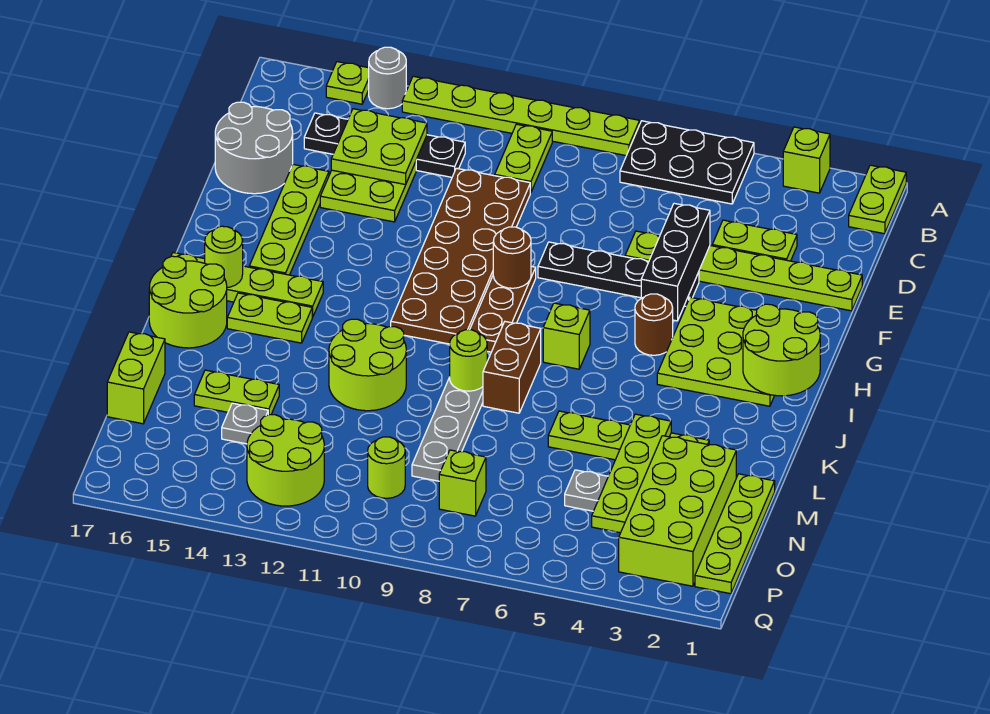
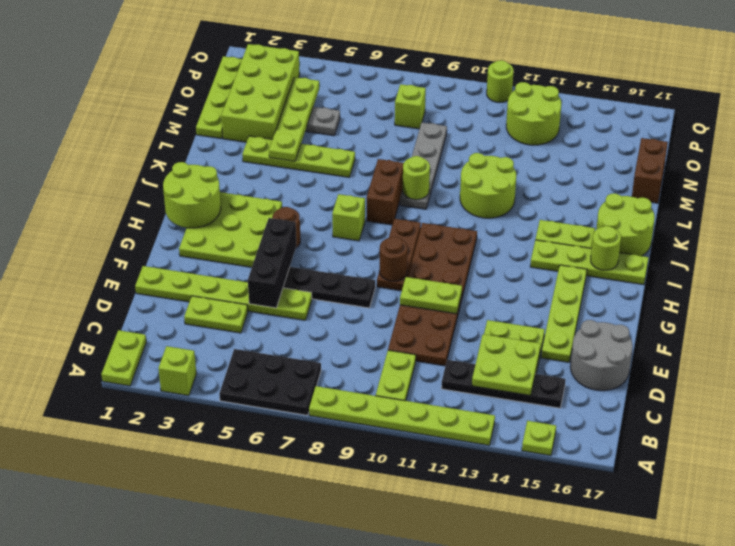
grey round brick A14 level 1 -> none
lime plate M14:M15 level 1 -> lime plate F10:F11 level 2
lime brick M17:N17 level 1 -> brown brick M17:N17 level 1
grey plate N14 level 1 -> none
lime round brick O10 level 1 -> lime round brick Q11 level 1

